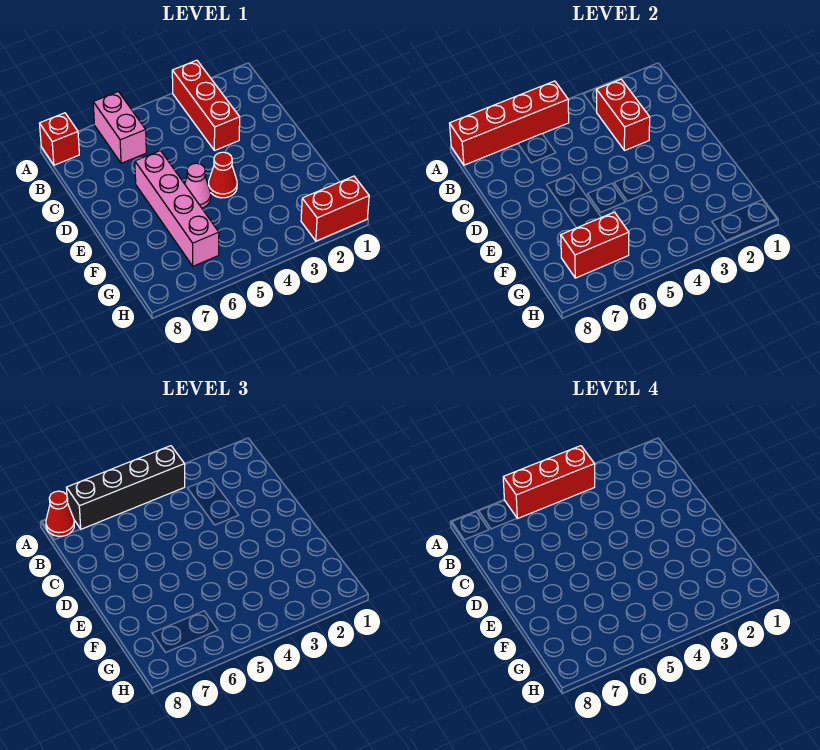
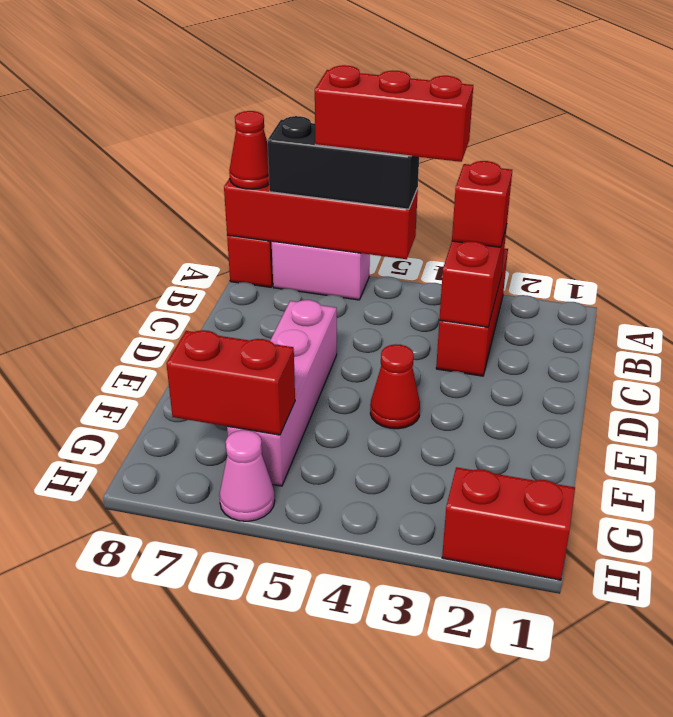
black brick A4:A7 level 3 -> black brick A5:A7 level 3
pink brick A6:B6 level 1 -> pink brick A6:A7 level 1
none -> red brick B3 level 3
pink cone E5 level 1 -> pink cone H6 level 1

